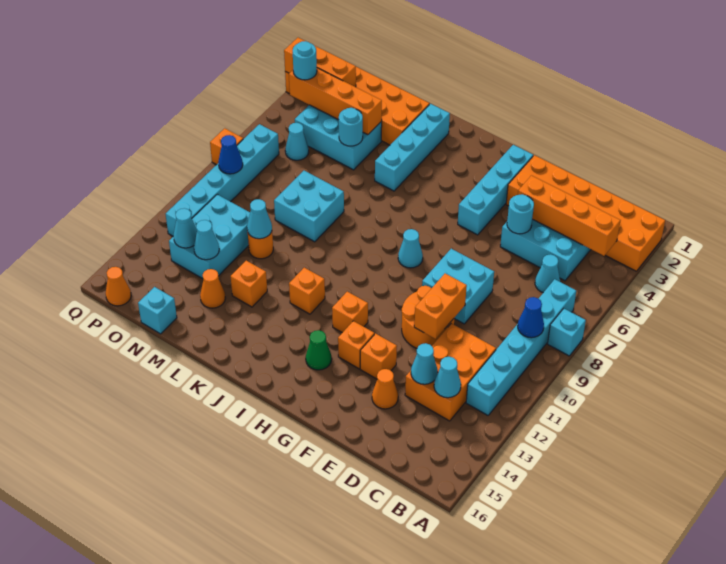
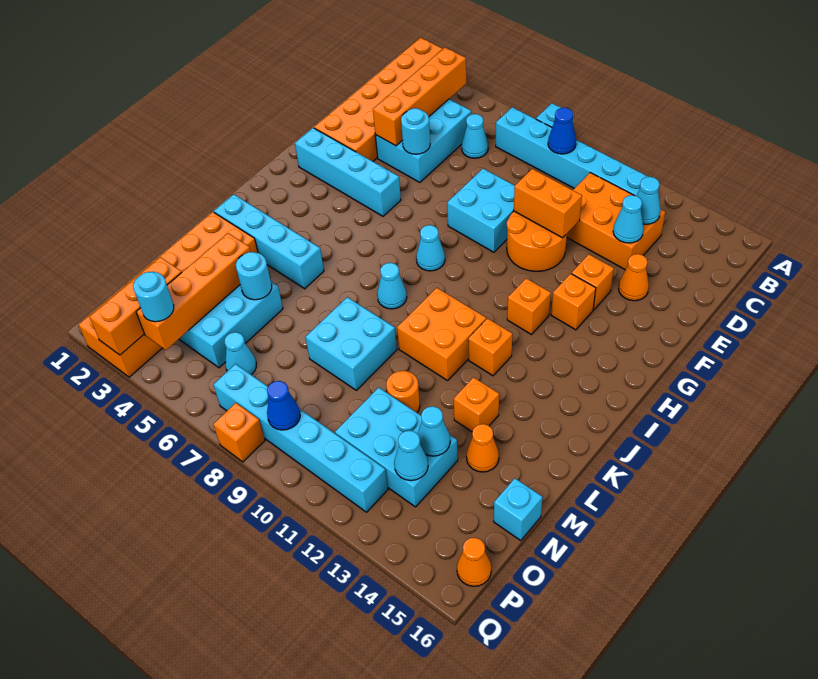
green cone H14 level 1 -> none
none -> orange brick J10:K11 level 1
cyan cone M11 level 2 -> cyan cone J8 level 1

